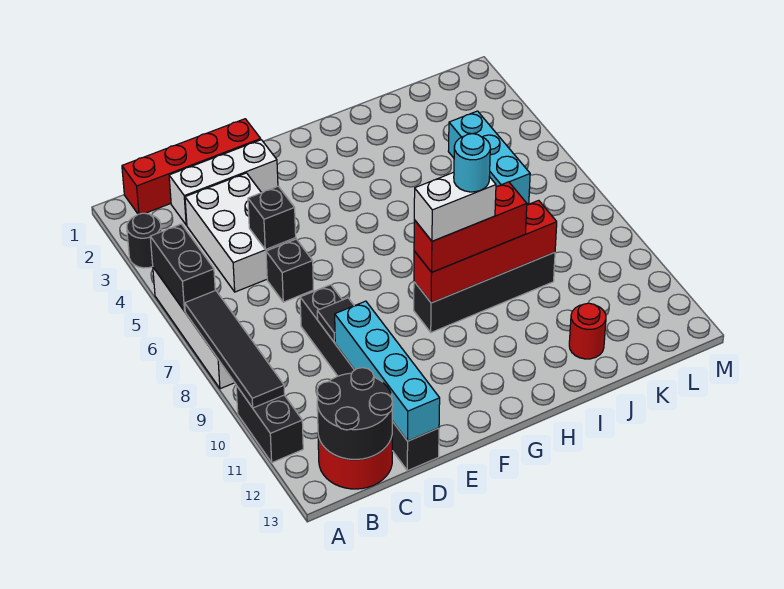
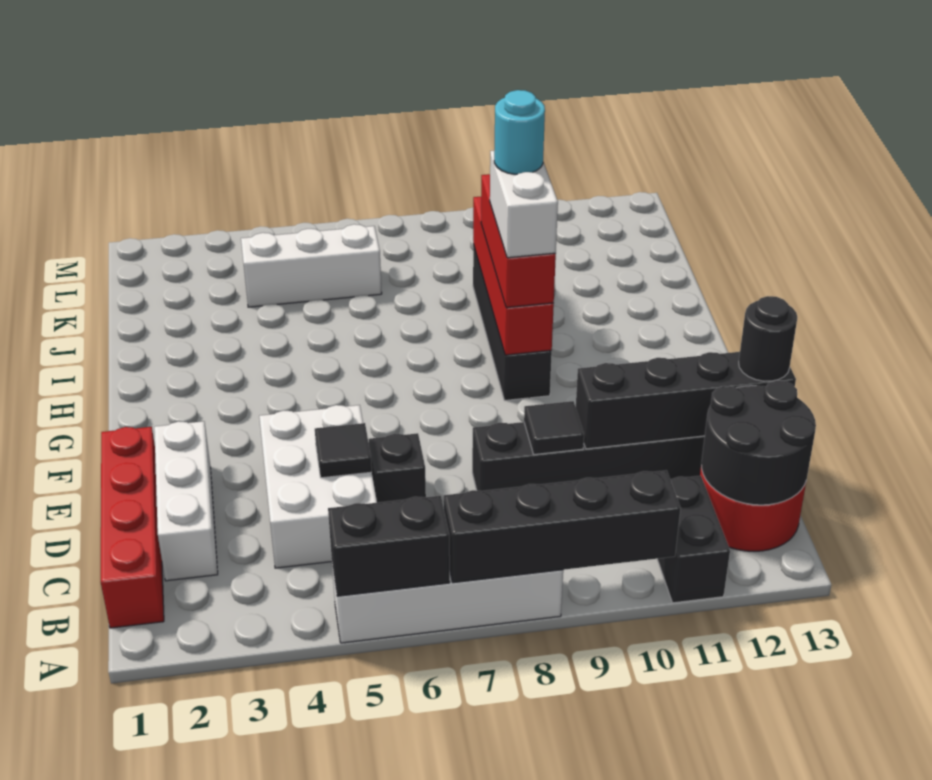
black round brick A3 level 1 -> black round brick D13 level 3
black tile A7:A10 level 2 -> black brick A7:A10 level 2
black brick A10:A11 level 1 -> black brick A11:B11 level 1
white brick C3:D5 level 1 -> white brick C4:E5 level 1
black brick D5 level 2 -> black tile D5 level 2
cyan brick D10:D13 level 2 -> black brick D10:D13 level 2
red round brick J12 level 1 -> none
cyan brick K4:K6 level 1 -> white brick K4:K6 level 1

